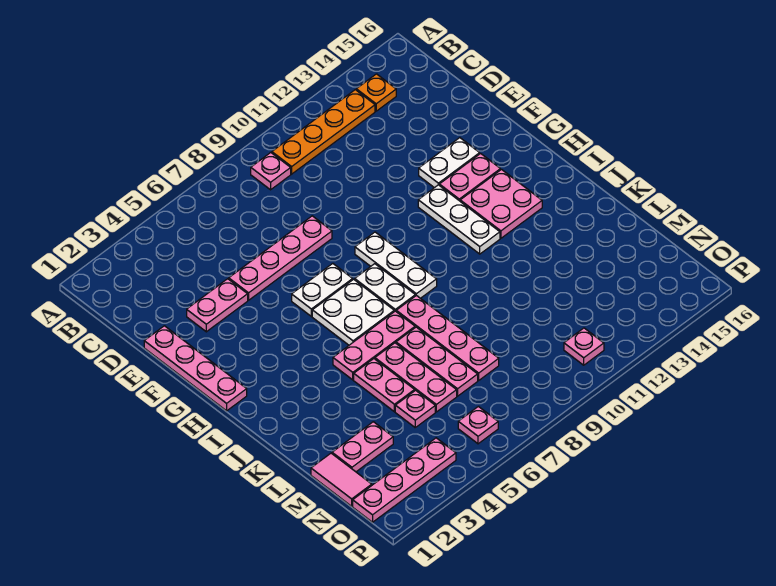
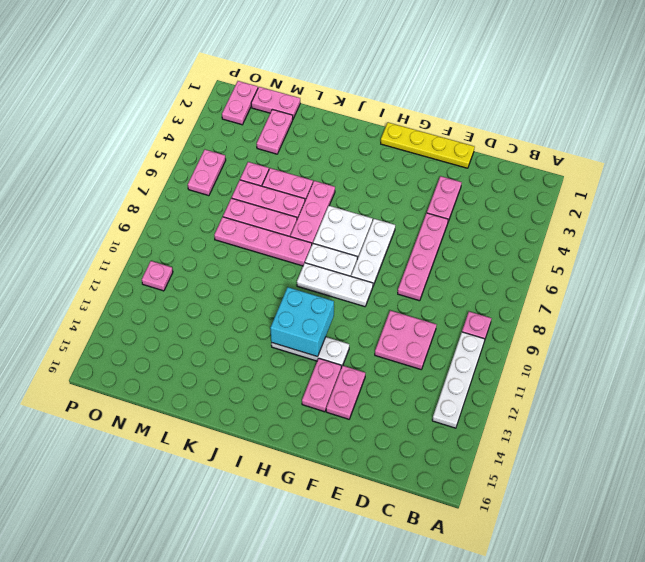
orange plate B10:B13 level 1 -> white plate B10:B13 level 1
orange plate B14 level 1 -> none
pink plate E1:H1 level 1 -> yellow plate E1:H1 level 1
white plate F13:F14 level 1 -> pink plate F13:F14 level 1
white plate G6:G7 level 1 -> white plate G6:G8 level 1
none -> cyan brick H11:I12 level 2
pink plate H13:I14 level 1 -> pink plate D10:E11 level 1
pink tile M1:N1 level 1 -> pink plate M1:N1 level 1
pink plate O1:O4 level 1 -> pink plate O1:O2 level 1
pink plate O6 level 1 -> pink plate O5:O6 level 1

